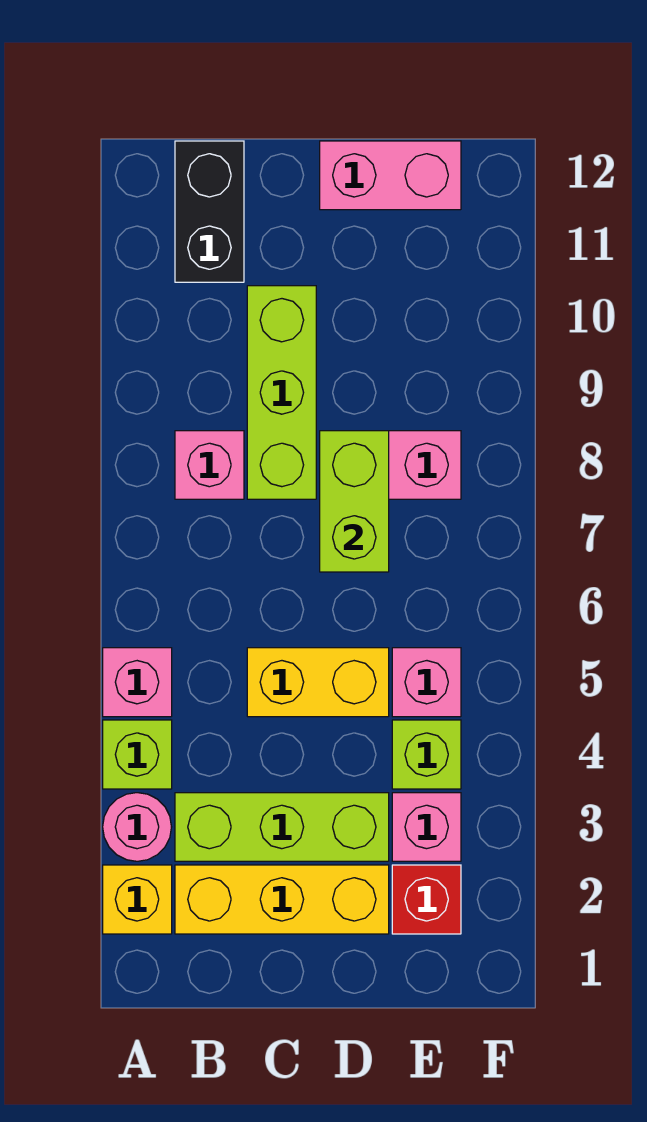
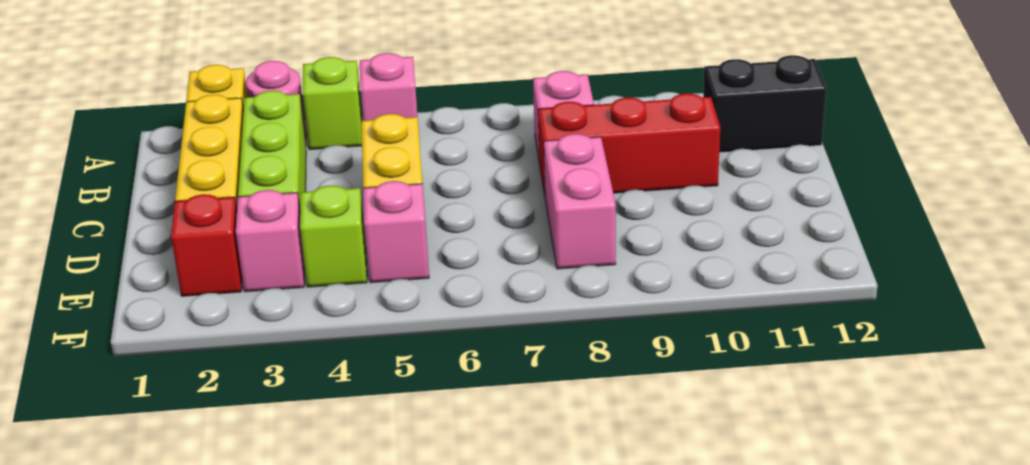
lime brick C8:C10 level 1 -> red brick C8:C10 level 1
lime brick D7:D8 level 2 -> none
pink brick D12:E12 level 1 -> none

